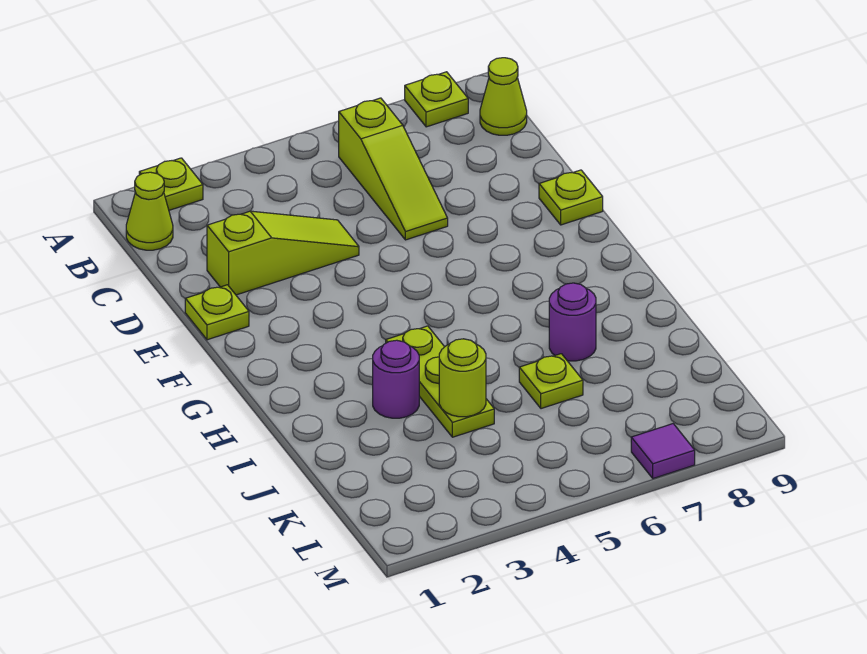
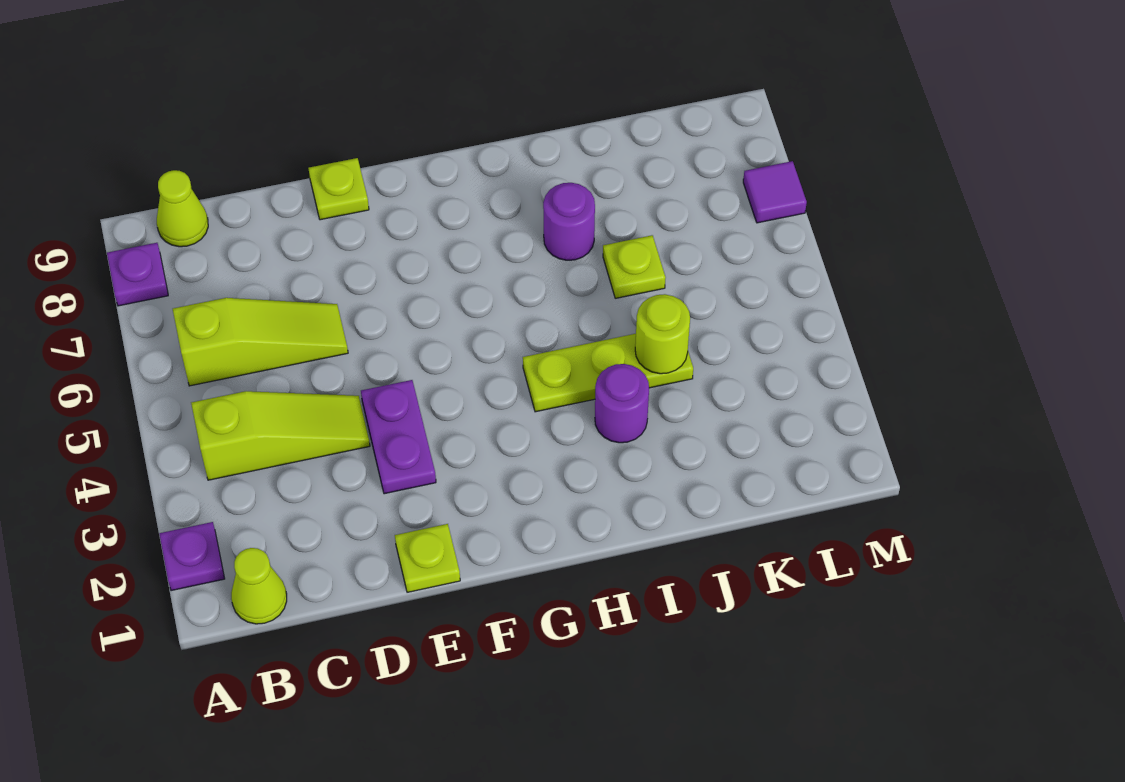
lime plate A2 level 1 -> purple plate A2 level 1
lime plate A8 level 1 -> purple plate A8 level 1
lime slope D2:D4 level 1 top 2 -> lime slope B4:D4 level 1 top B
none -> purple plate E3:E4 level 1

